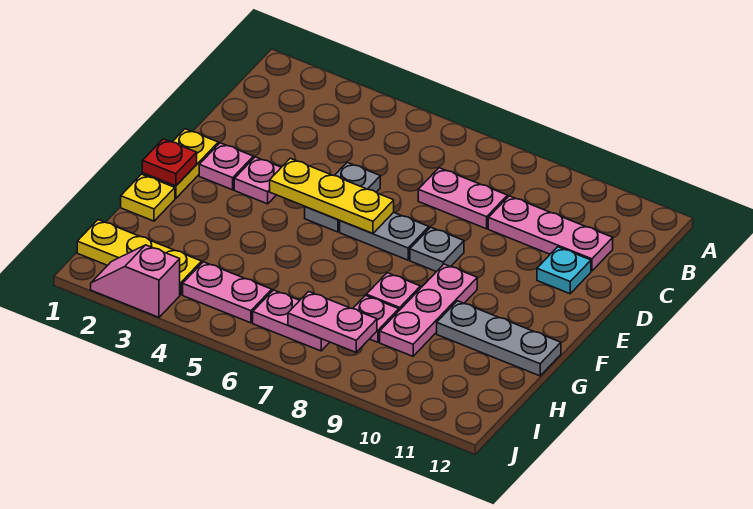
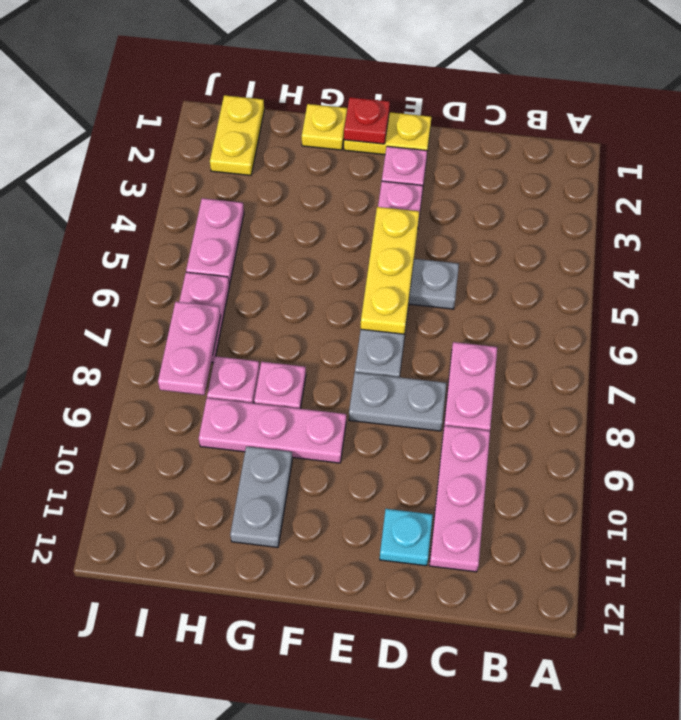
grey plate E8 level 1 -> grey plate D8:E8 level 1
grey plate G10:G12 level 1 -> grey plate G10:G11 level 1
yellow plate I1:I3 level 1 -> yellow plate I1:I2 level 1
pink slope J2:J3 level 1 top 3 -> none

